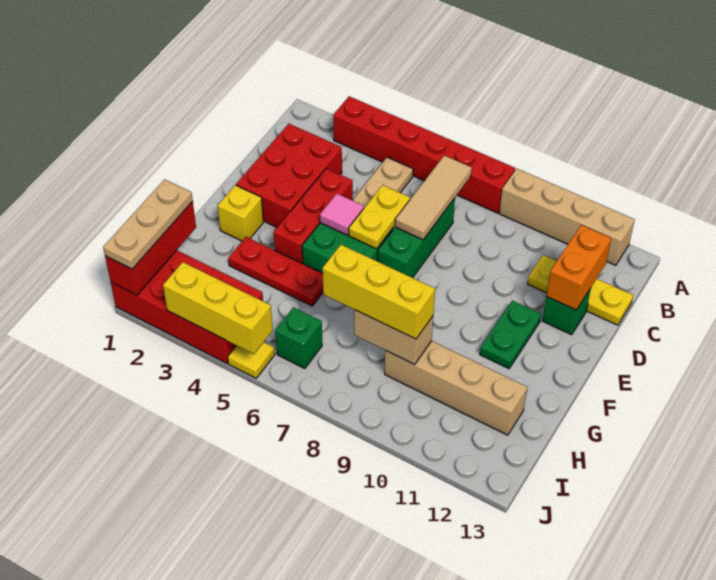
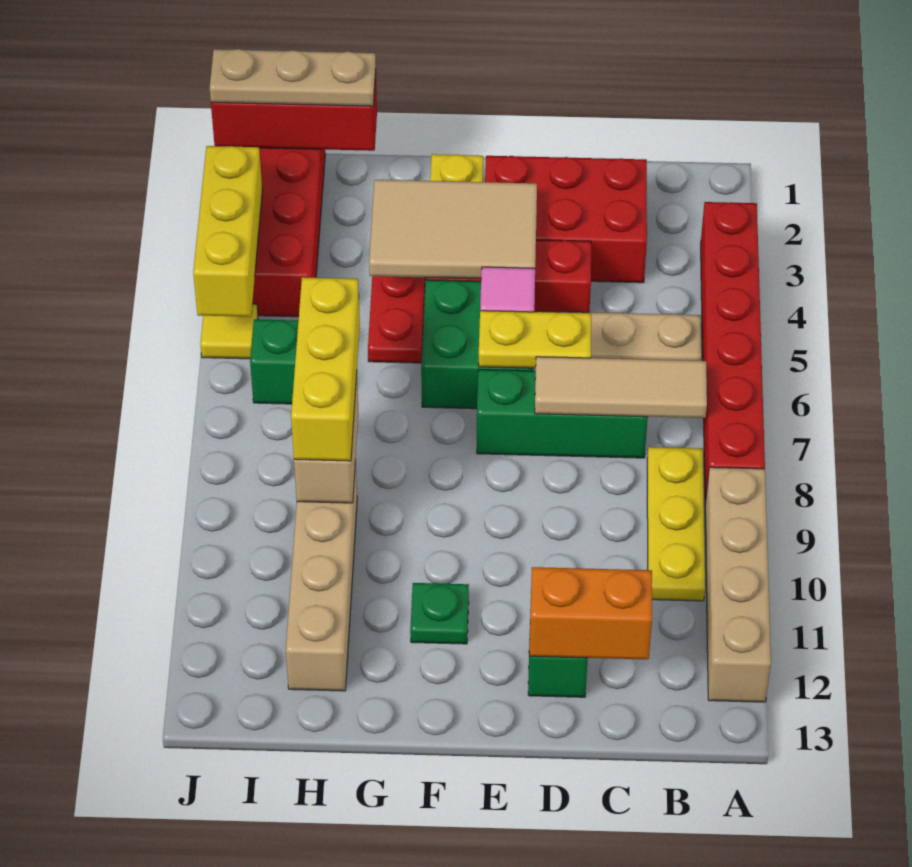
yellow plate C11:C13 level 1 -> yellow plate B8:B10 level 1
none -> tan tile E3:G4 level 2
green plate E11:F11 level 1 -> green plate F11 level 1

